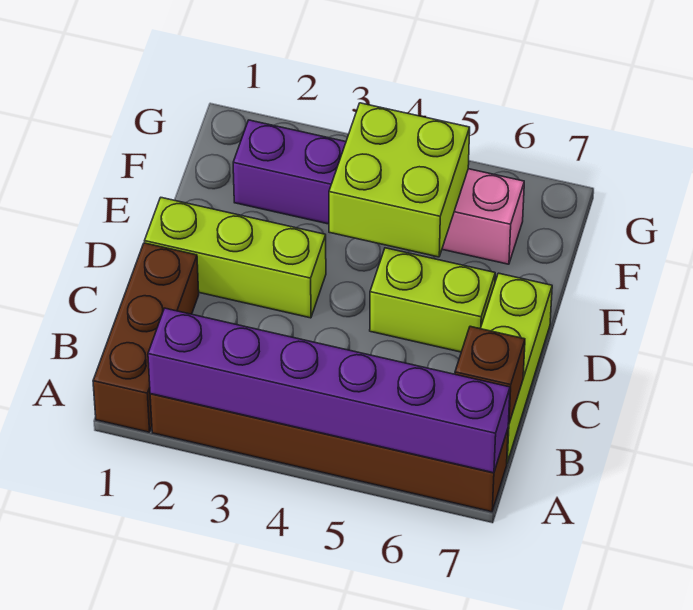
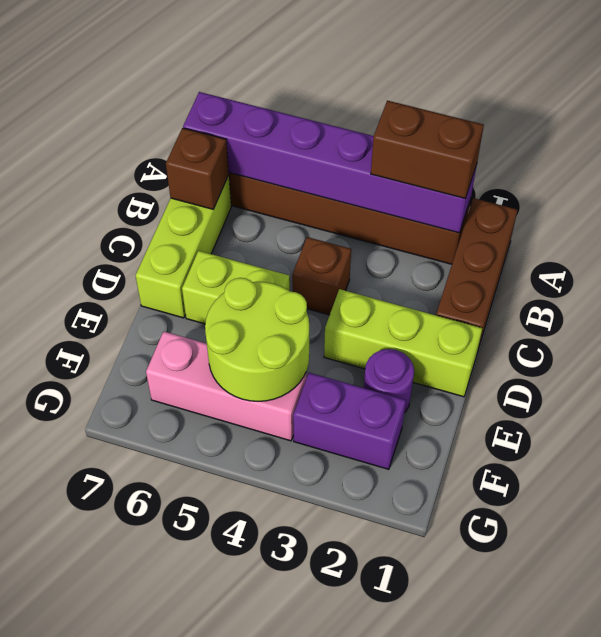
none -> brown brick A2:A3 level 3
none -> brown brick C4 level 1
none -> purple round brick E2 level 1
lime brick E4:F5 level 2 -> lime round brick E4:F5 level 2

